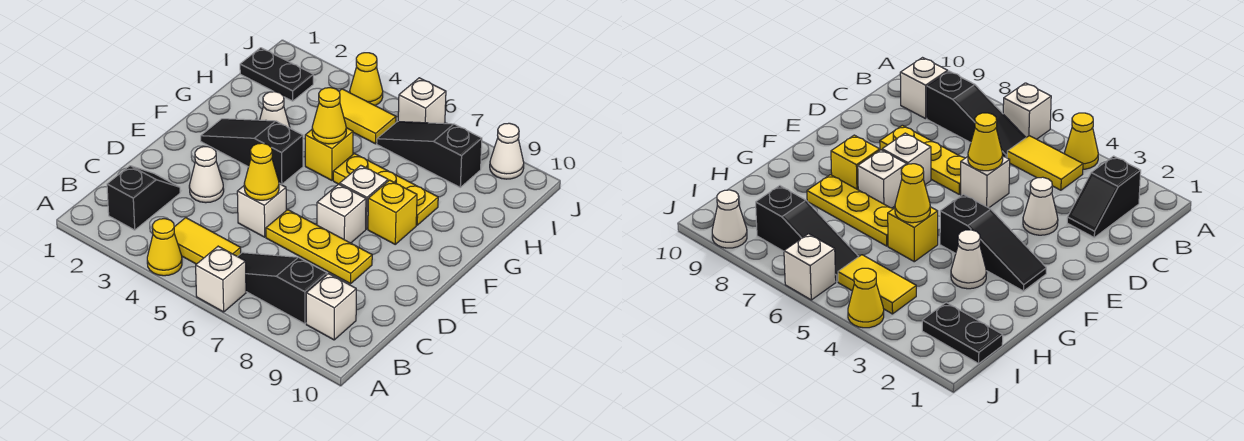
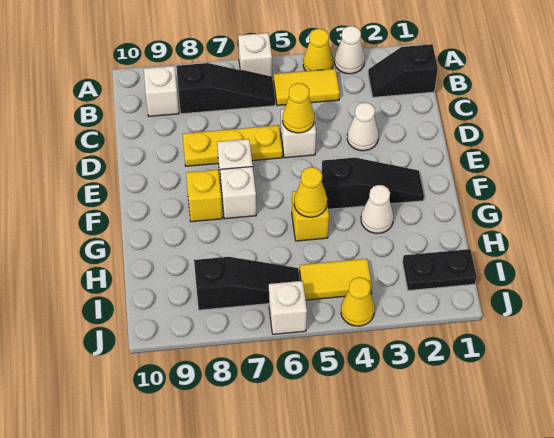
black slope B2:C2 level 1 top B -> black slope B1:B2 level 1 top 1
yellow plate G6:G8 level 1 -> none
white cone J9 level 1 -> white cone A3 level 1

